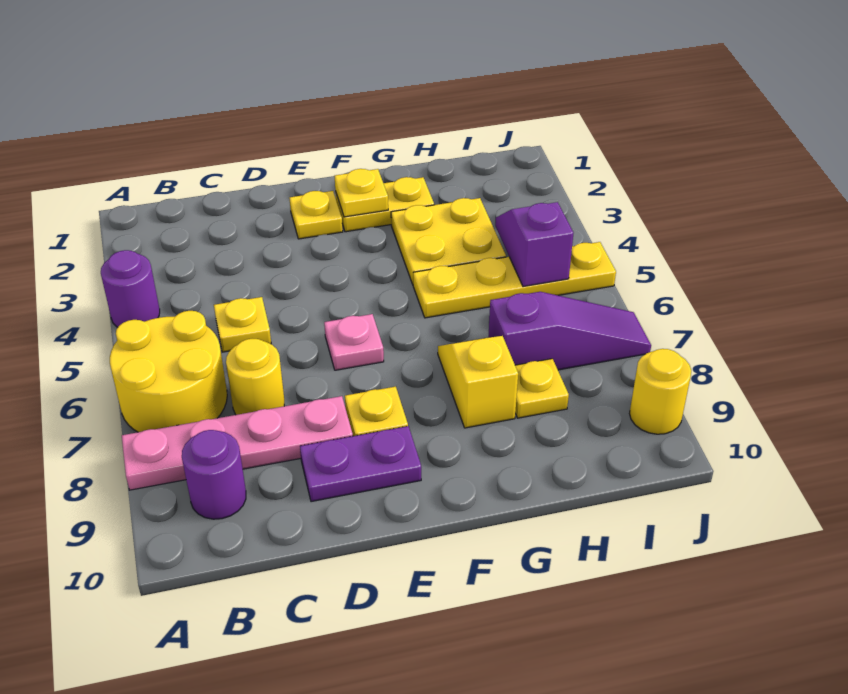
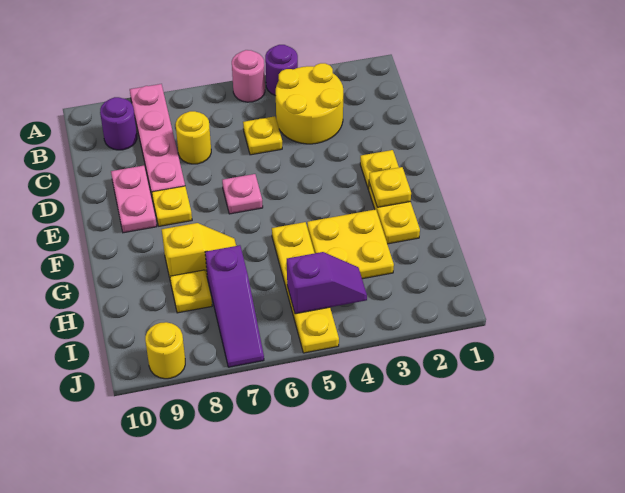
none -> pink round brick A5 level 1
yellow round brick A6:B7 level 1 -> yellow round brick B3:C4 level 1
purple plate D9:E9 level 1 -> pink plate D9:E9 level 1

